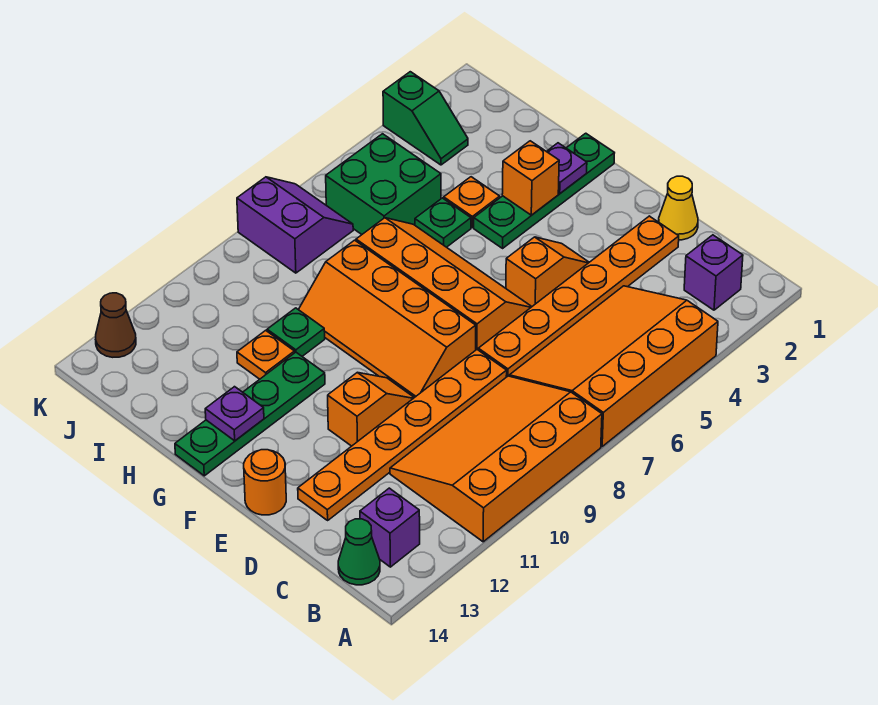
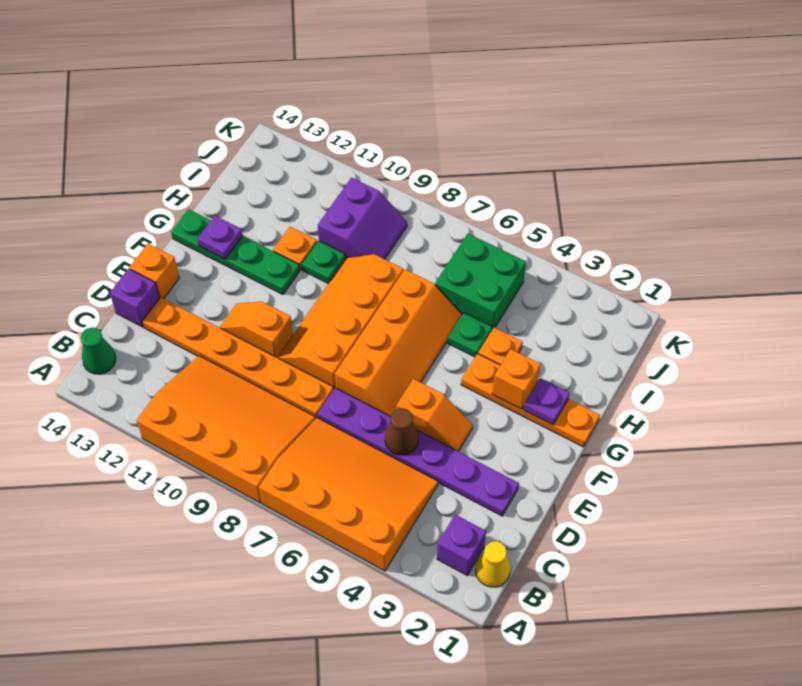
purple brick B13 level 1 -> purple brick D14 level 1
yellow cone D1 level 1 -> yellow cone B1 level 1
orange plate D2:D7 level 1 -> purple plate D2:D7 level 1
orange slope E10:E11 level 1 top 11 -> orange slope E10:E11 level 1 top 10
orange round brick E14 level 1 -> orange brick E14 level 1
green plate G1:G4 level 1 -> orange plate G1:G4 level 1
green slope J3:K3 level 1 top K -> none
purple slope J7:K8 level 1 top 8 -> purple slope I9:J10 level 1 top 10
brown cone K13 level 1 -> brown cone D5 level 2

